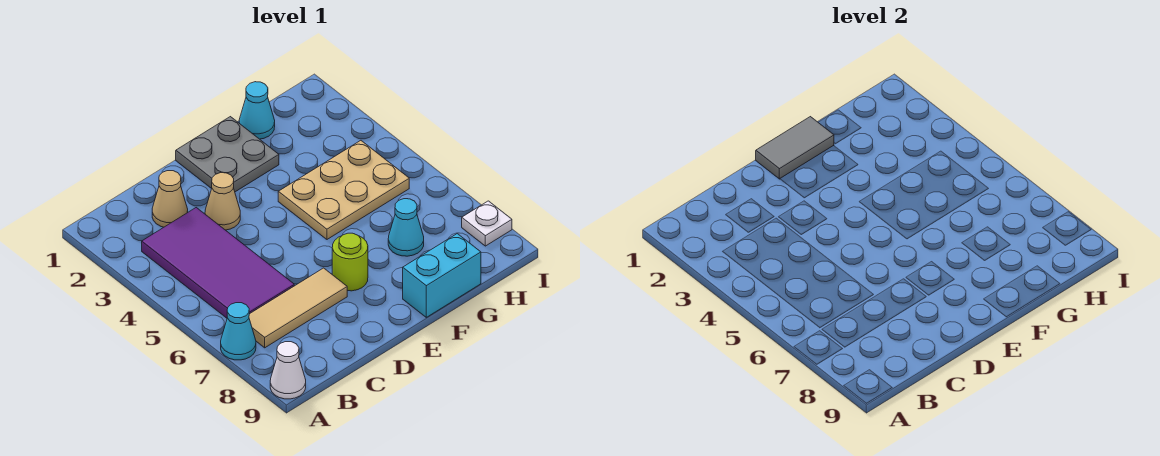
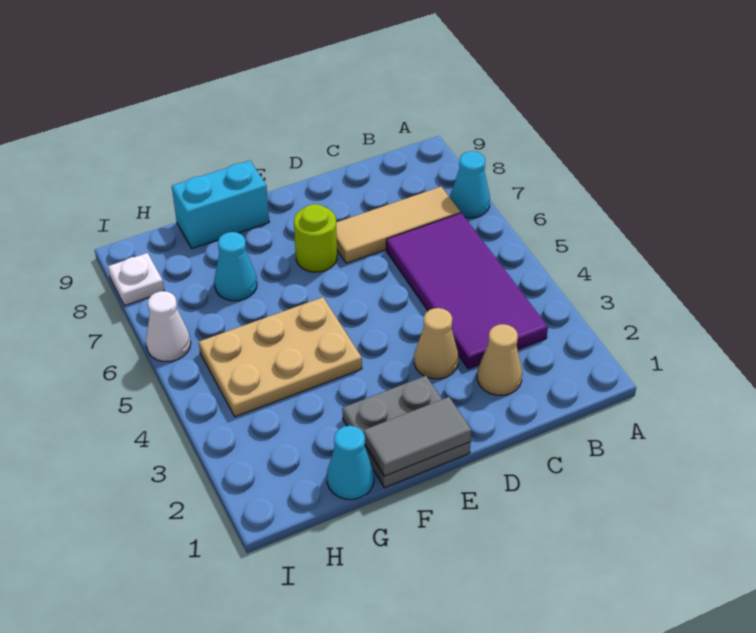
white cone A9 level 1 -> white cone I6 level 1

